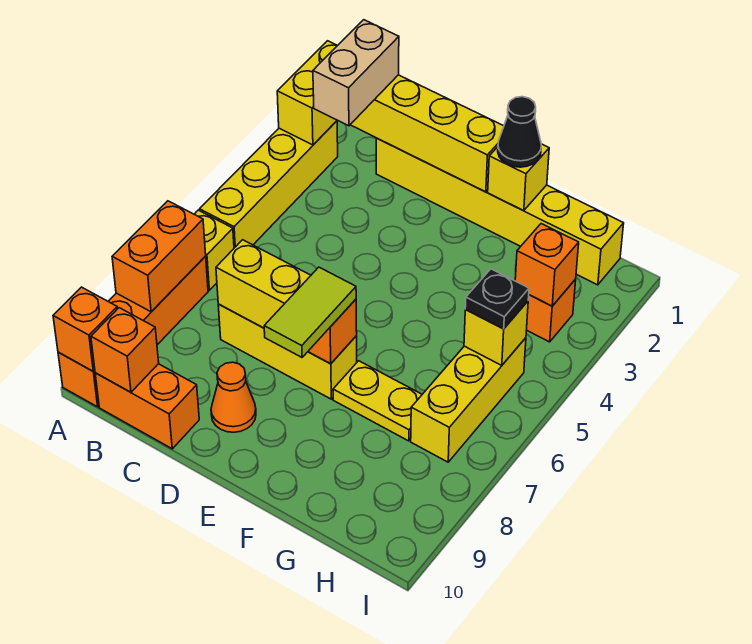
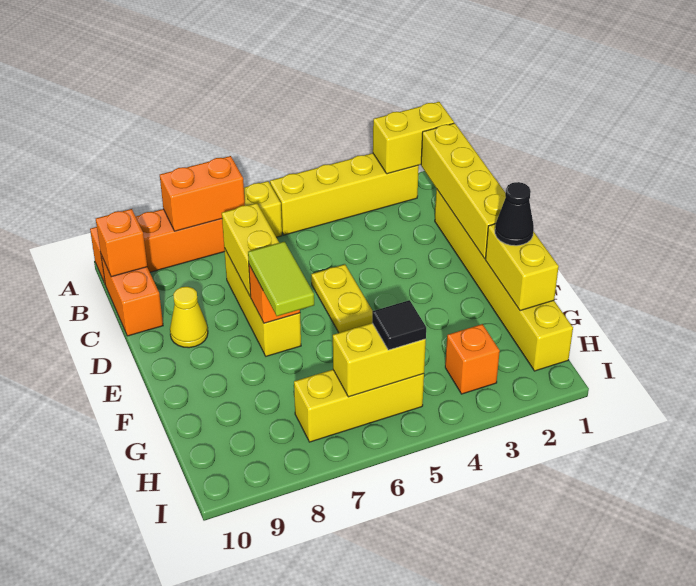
orange brick A10 level 2 -> none
tan brick B1:B2 level 3 -> none
orange cone D9 level 1 -> yellow cone D9 level 1
lime tile E7:E8 level 3 -> lime tile E7:F7 level 3
yellow brick F1 level 2 -> yellow brick F1:G1 level 2
yellow plate F7:G7 level 1 -> yellow plate D5:E5 level 1
orange brick H3 level 2 -> none
yellow brick H5 level 2 -> yellow brick H5:H6 level 2
black plate H5 level 3 -> black tile H5 level 3

